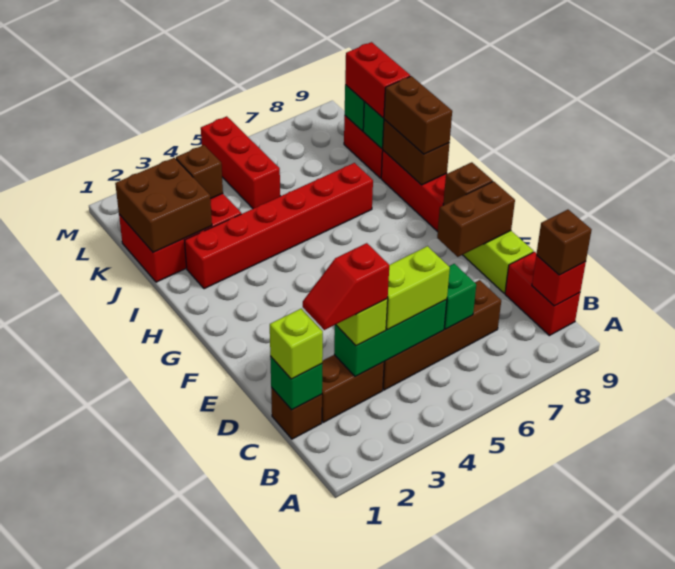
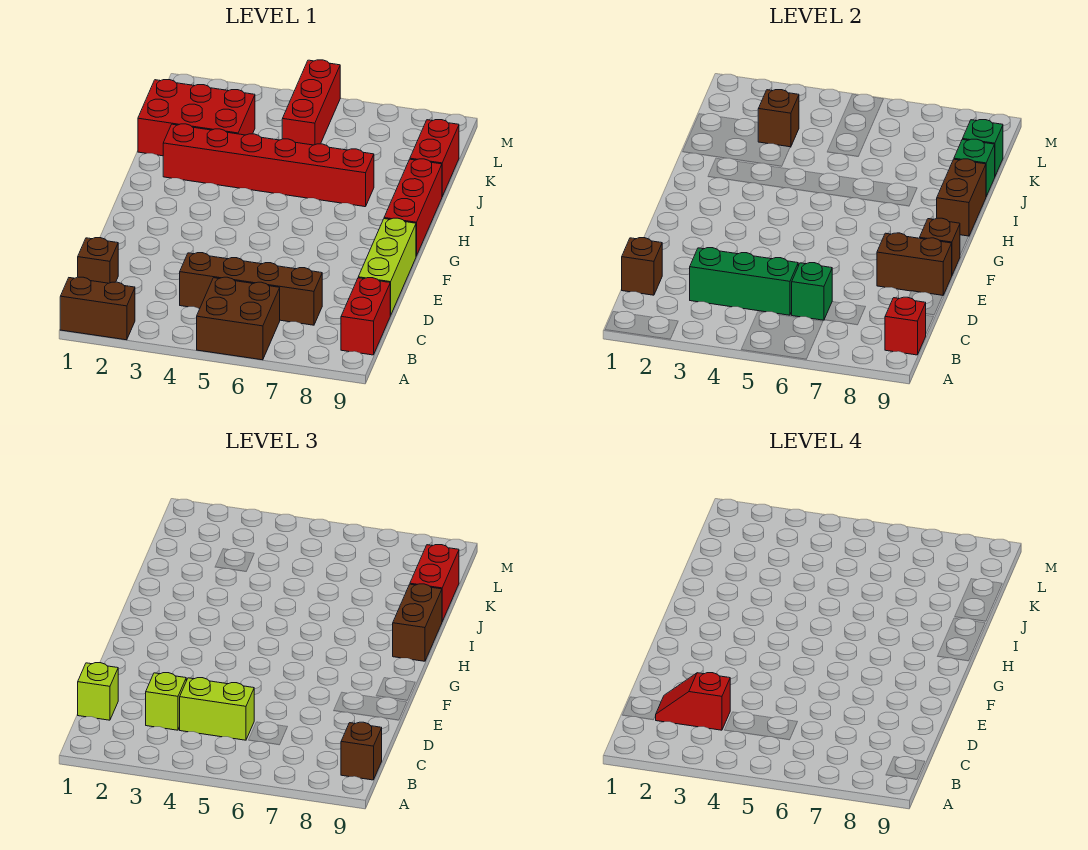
green brick C1 level 2 -> brown brick C1 level 2
brown brick C2:C3 level 1 -> brown brick A1:A2 level 1
brown brick J1:K2 level 2 -> brown brick A5:B6 level 1

